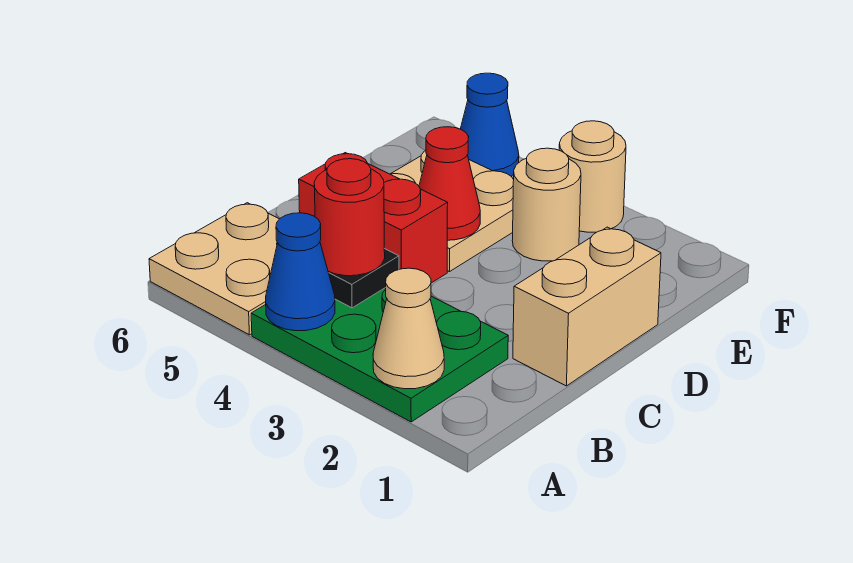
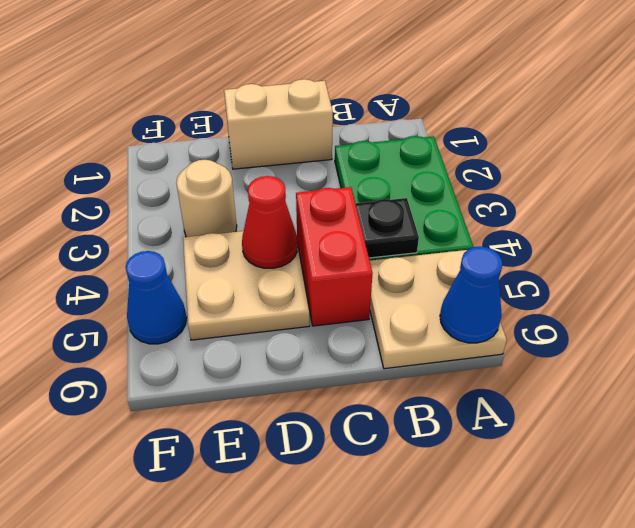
tan cone A2 level 2 -> none
blue cone A4 level 2 -> blue cone A6 level 2
red round brick B4 level 3 -> none
tan round brick F3 level 1 -> none

